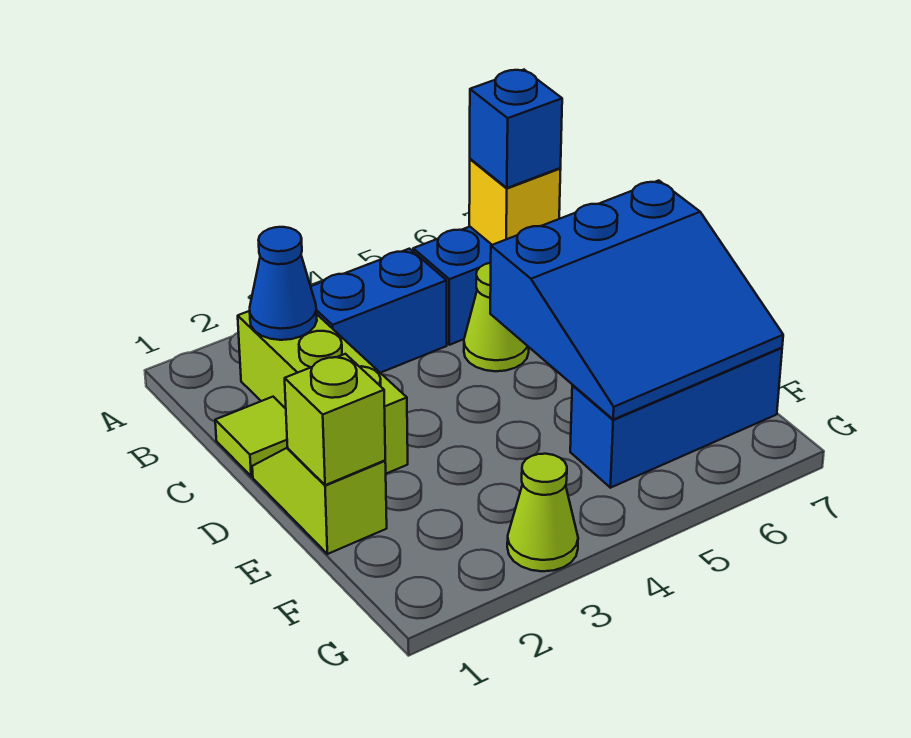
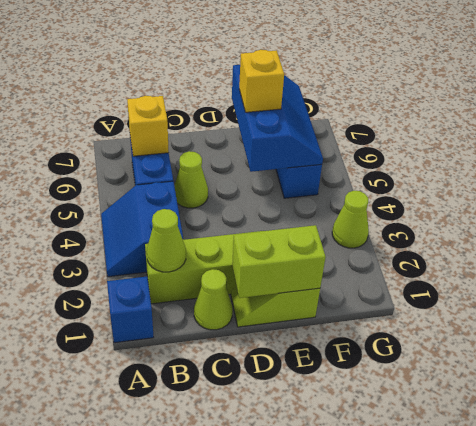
blue cone B2 level 2 -> lime cone B2 level 2
blue brick B6 level 3 -> blue brick A1 level 1
lime tile C1 level 1 -> lime cone C1 level 1
blue slope D5:F7 level 2 top D -> blue slope E5:F7 level 2 top E
lime brick E1 level 2 -> lime brick D1:E1 level 2
none -> yellow brick E6 level 3

